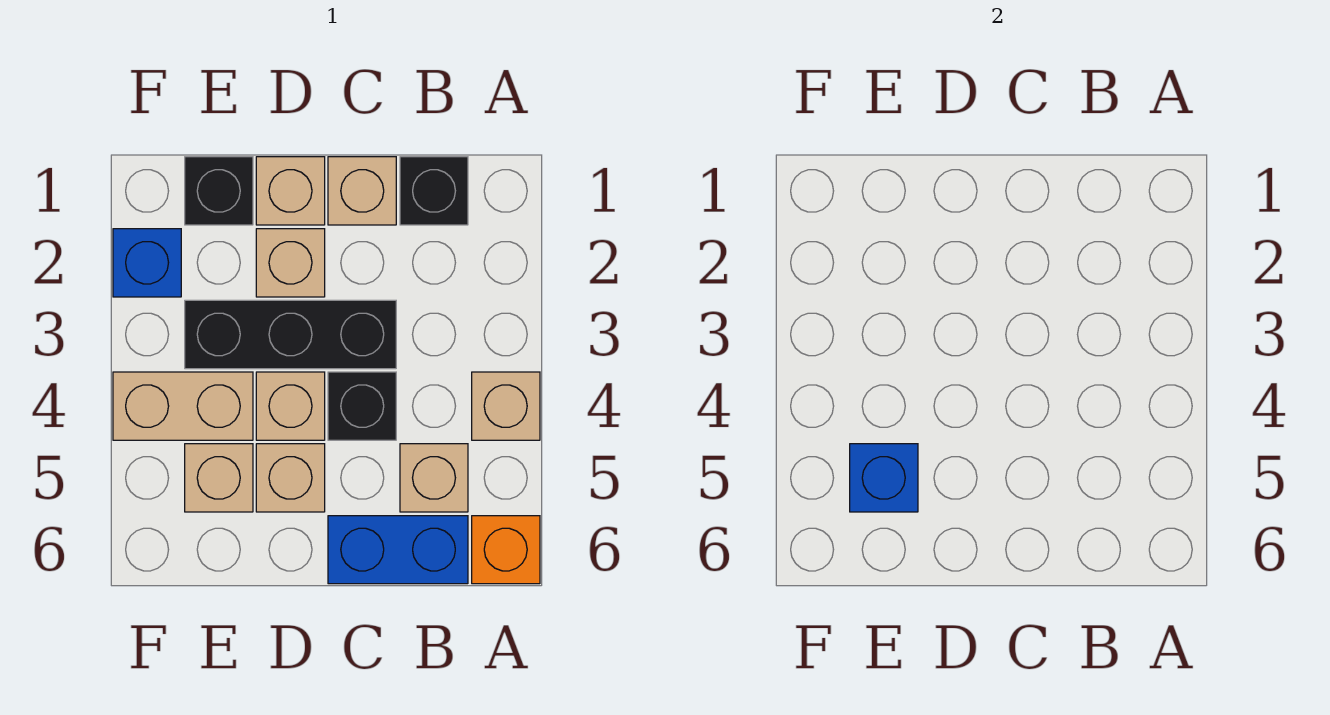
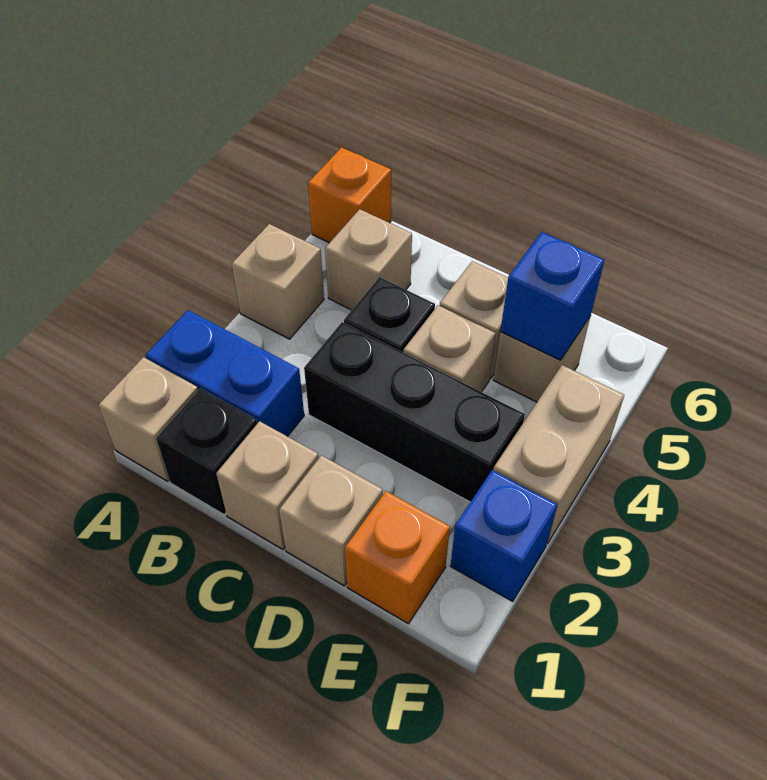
blue brick B6:C6 level 1 -> blue brick A2:B2 level 1
tan brick D2 level 1 -> tan brick A1 level 1
black brick E1 level 1 -> orange brick E1 level 1
tan brick E4:F4 level 1 -> tan brick F3:F4 level 1

